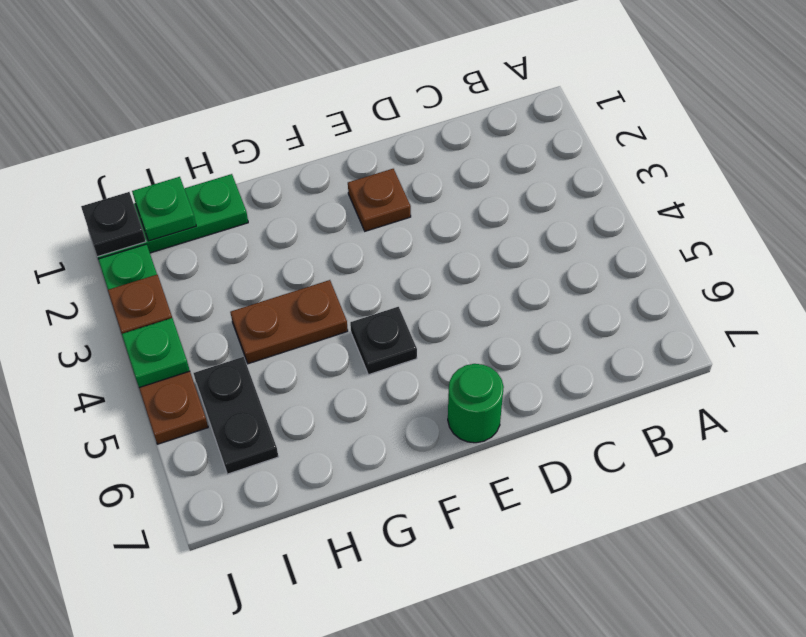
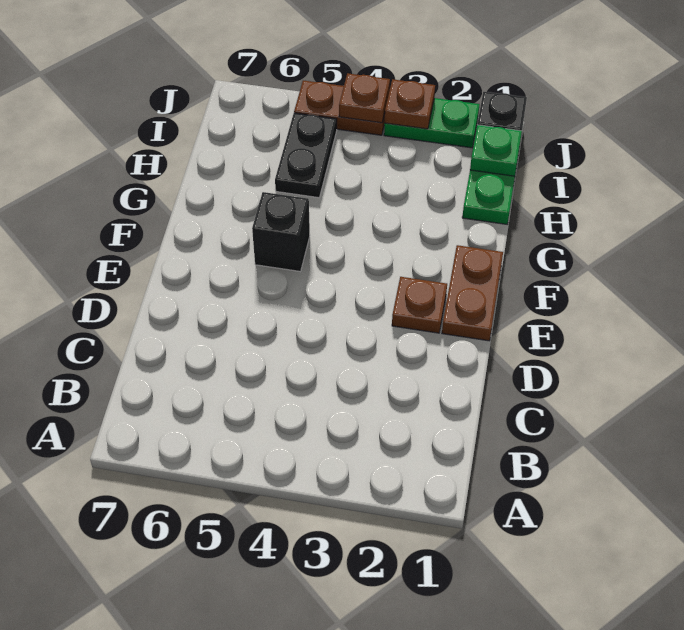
green round brick E7 level 1 -> none
black plate F5 level 1 -> black brick F5 level 1
brown plate G4:H4 level 1 -> brown plate E1:F1 level 1
black plate I5:I6 level 1 -> black plate H5:I5 level 1
green plate J4 level 2 -> brown plate J4 level 2

